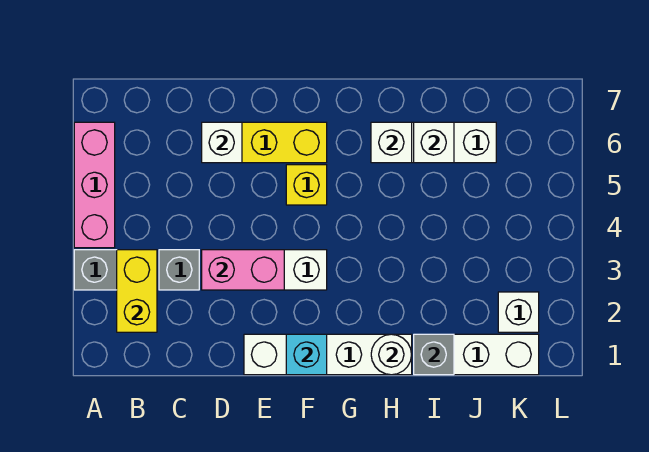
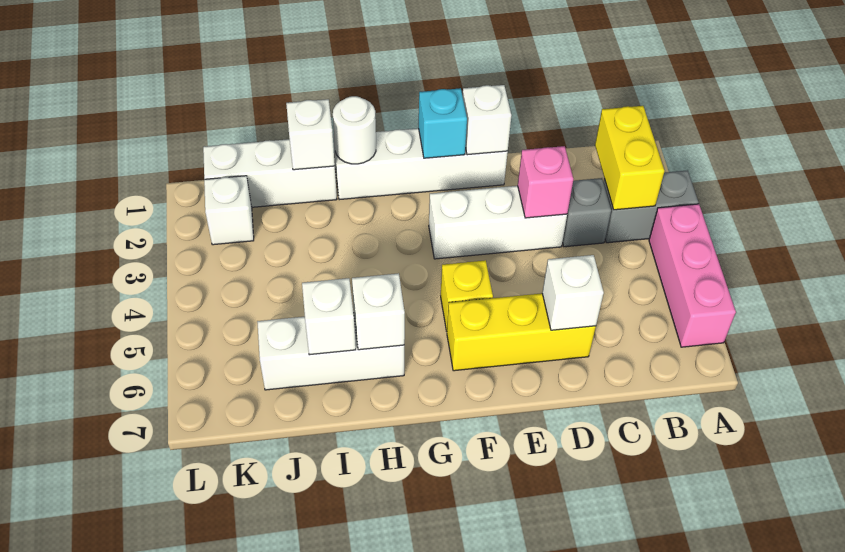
pink brick D3:E3 level 2 -> pink brick D3 level 2
none -> white brick E1 level 2
grey brick I1 level 2 -> white brick I1 level 2

